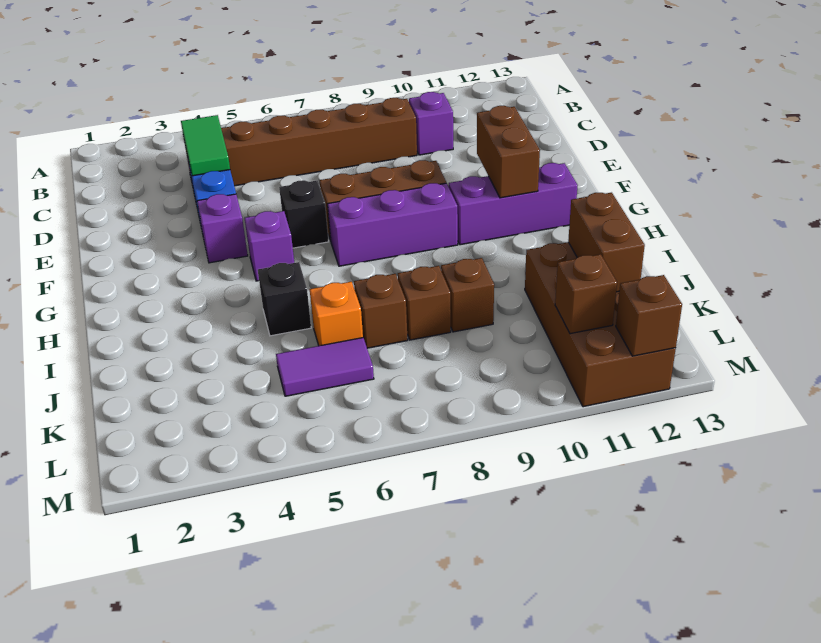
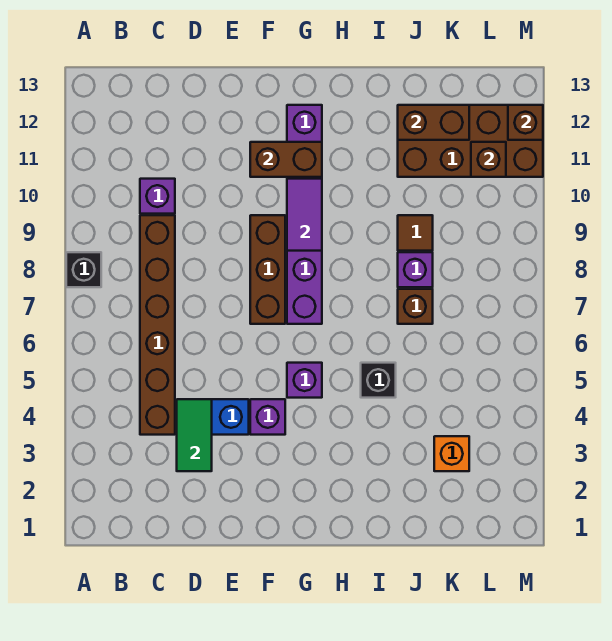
green tile C4:D4 level 2 -> green tile D3:D4 level 2
black brick F6 level 1 -> black brick A8 level 1
orange brick J6 level 1 -> orange brick K3 level 1
brown brick J8 level 1 -> purple brick J8 level 1
brown brick J9 level 1 -> brown tile J9 level 1
purple tile K5:K6 level 1 -> purple tile G9:G10 level 2

